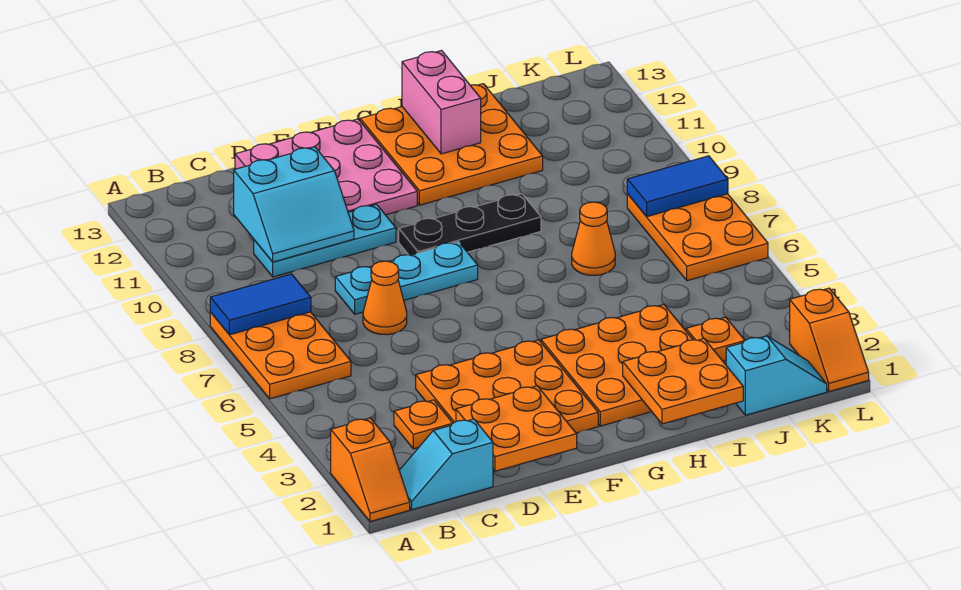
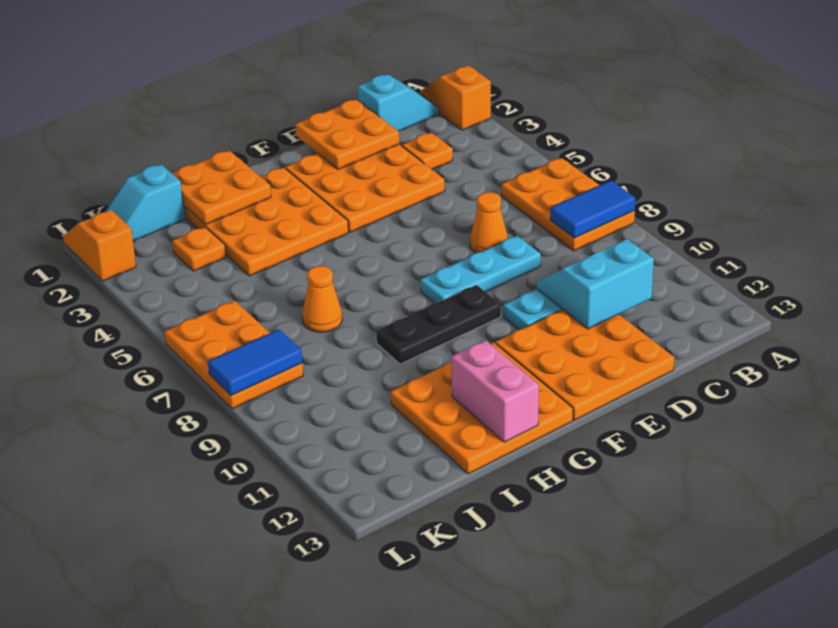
pink plate D11:F13 level 1 -> orange plate D11:F13 level 1

